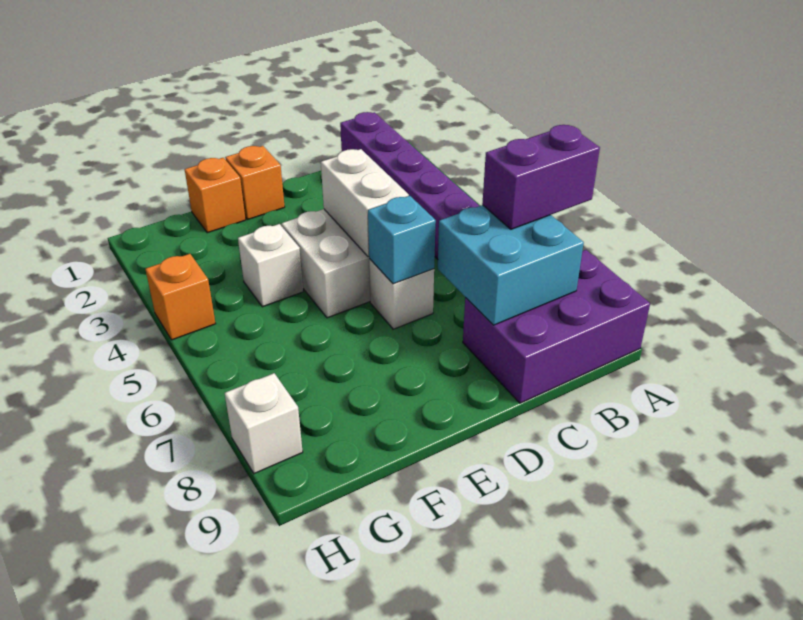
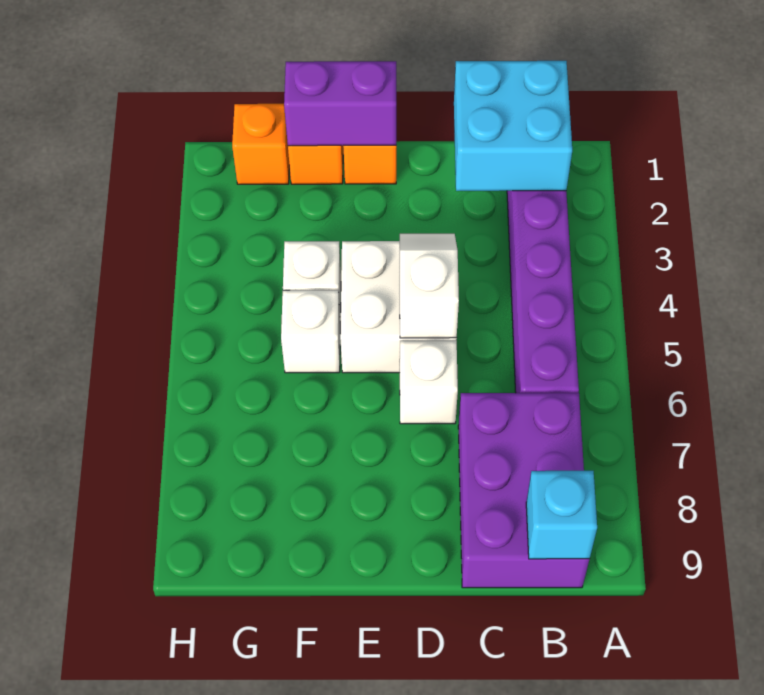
purple brick A7:B7 level 3 -> purple brick E1:F1 level 2
purple brick A8:C9 level 1 -> purple brick B7:C9 level 1
cyan brick B7:C8 level 2 -> cyan brick B1:C2 level 2
white brick D4:D5 level 2 -> white slope D4:D5 level 2 top 5
cyan brick D6 level 2 -> cyan brick B9 level 2
orange brick H4 level 1 -> orange brick G1 level 1
white brick H8 level 1 -> white brick F5 level 1

